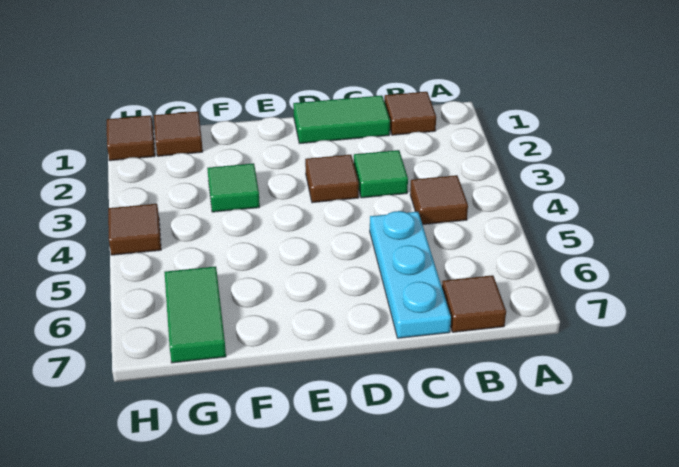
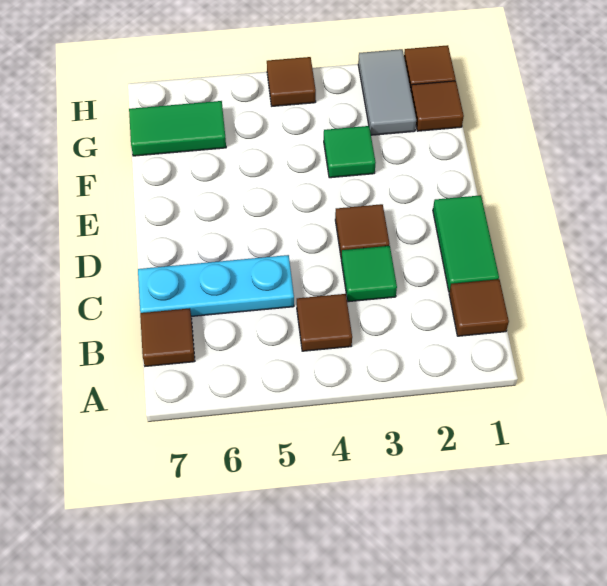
none -> grey tile G2:H2 level 1

